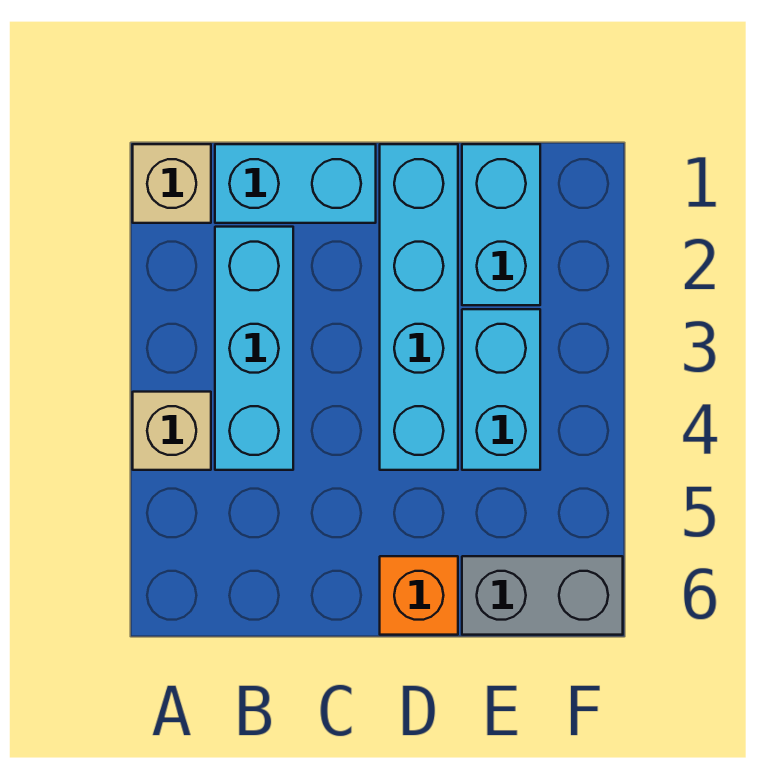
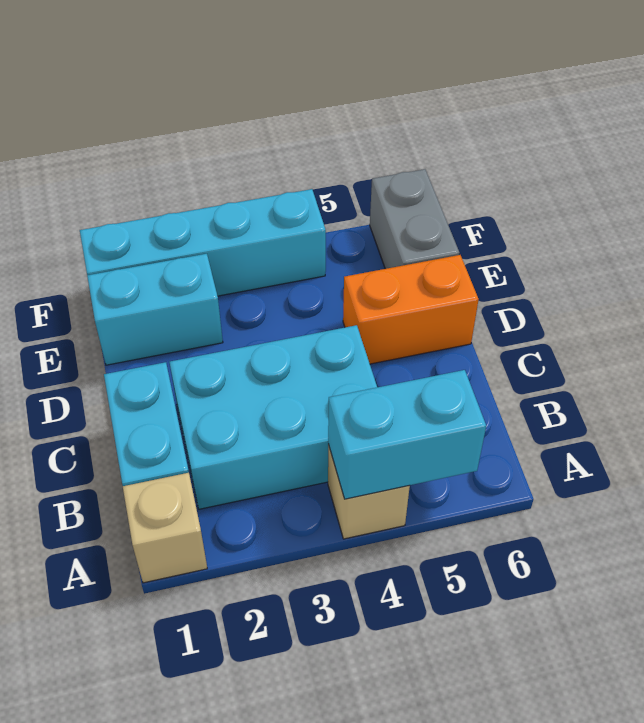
cyan brick B2:B4 level 1 -> cyan brick B2:C4 level 1
cyan brick D1:D4 level 1 -> cyan brick F1:F4 level 1
orange brick D6 level 1 -> orange brick D5:D6 level 1
cyan brick E3:E4 level 1 -> cyan brick A4:A5 level 2

